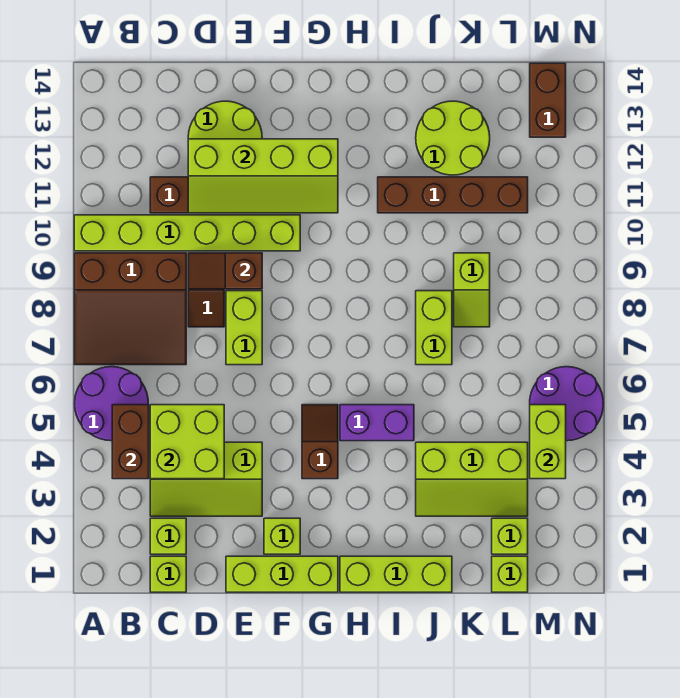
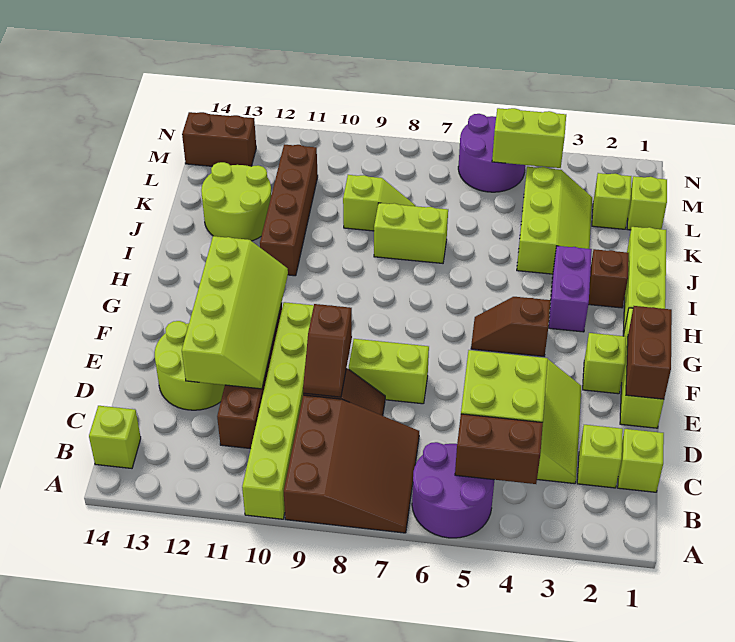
none -> lime brick B14 level 1
none -> brown brick E1:F1 level 2
purple brick H5:I5 level 1 -> purple brick H3:I3 level 1
none -> brown brick I2 level 1

